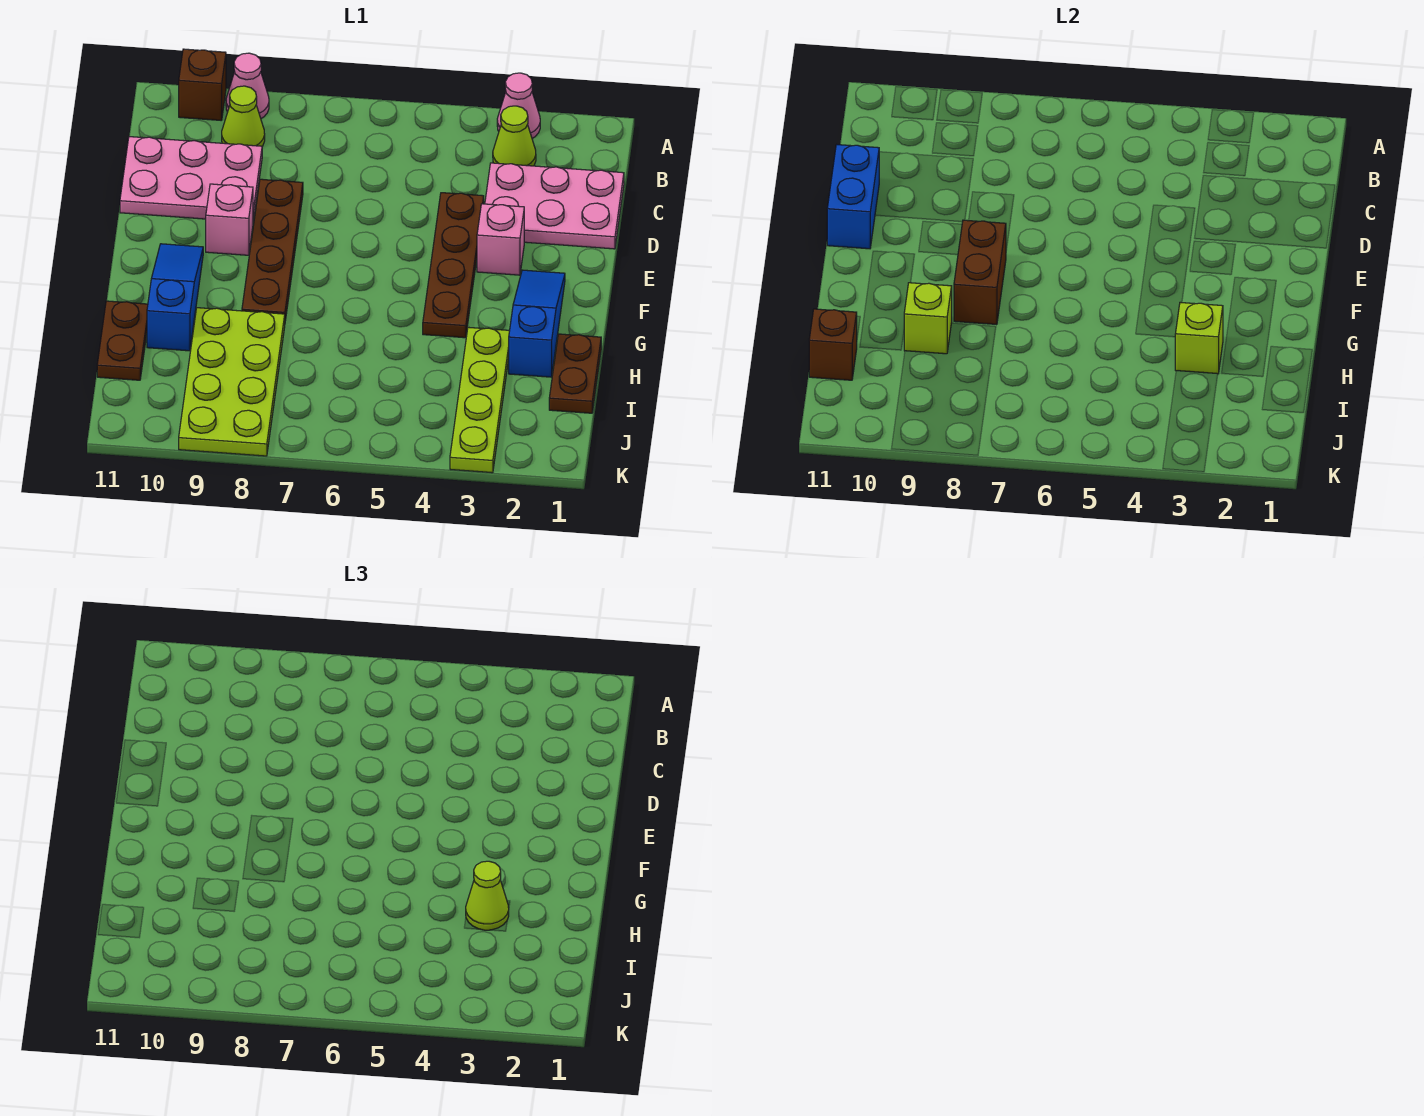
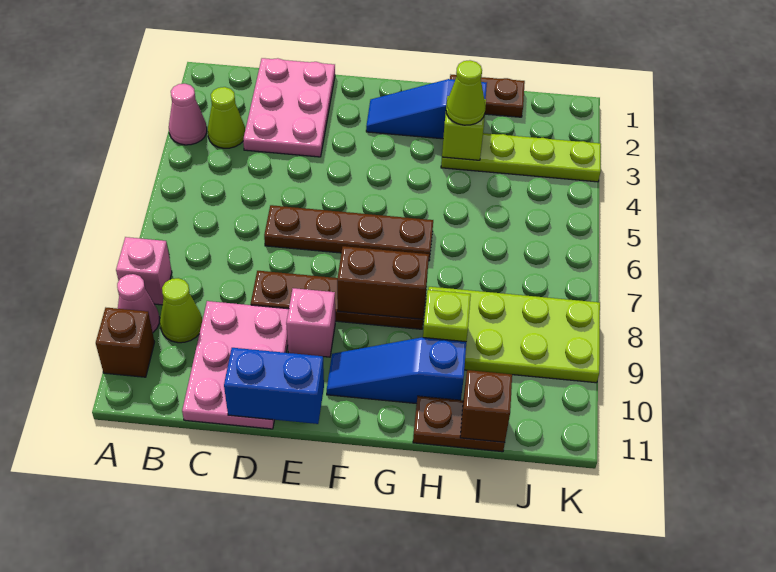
brown plate D4:G4 level 1 -> brown plate D6:G6 level 1
pink brick E3 level 1 -> pink brick A8 level 1

